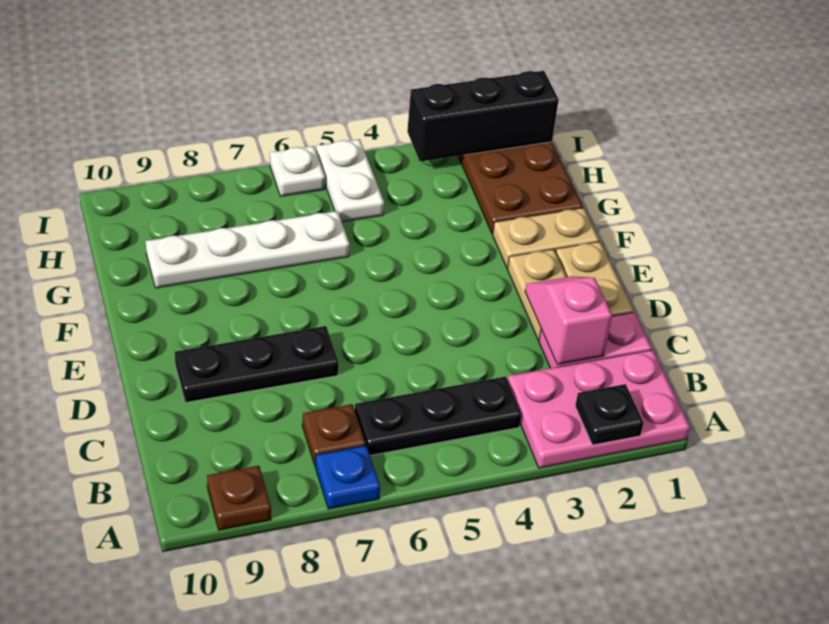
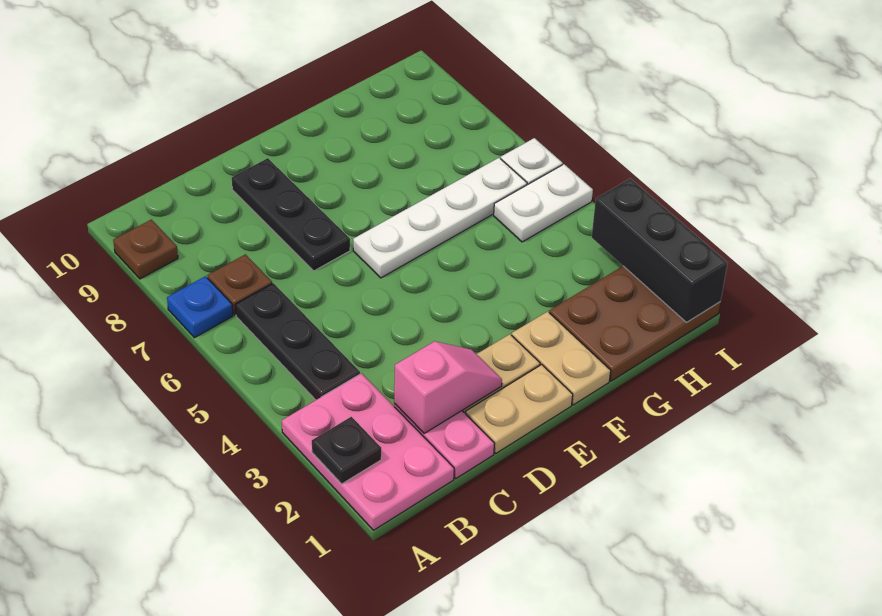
white plate G6:G9 level 1 -> white plate E6:H6 level 1

